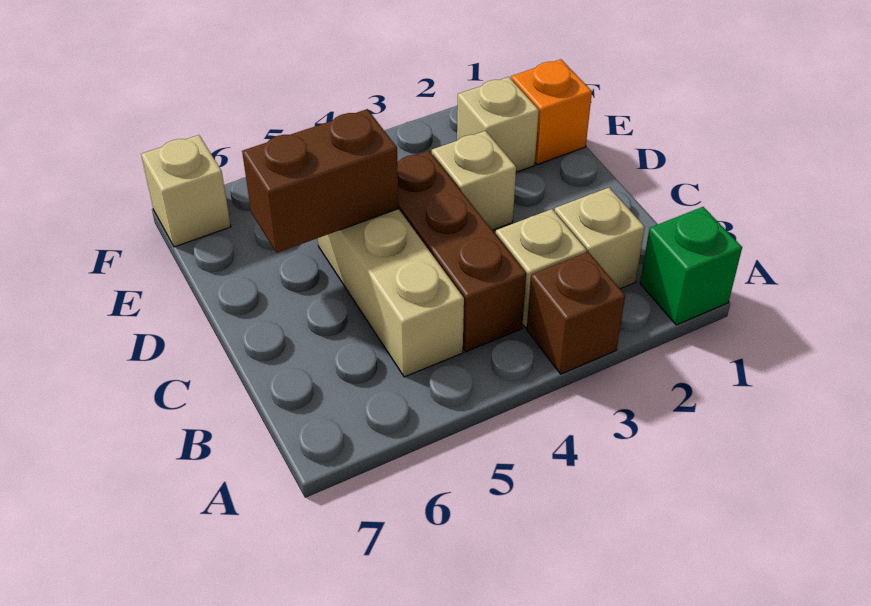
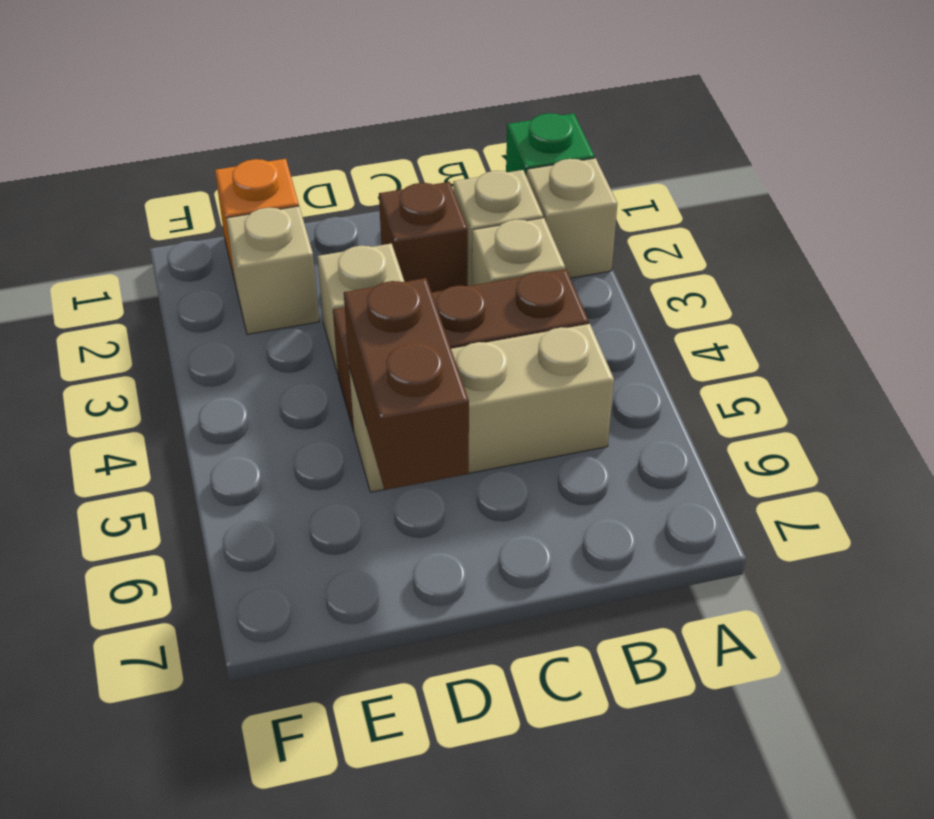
brown brick A3 level 1 -> brown brick C2 level 1
tan brick F7 level 1 -> tan brick A2 level 1

